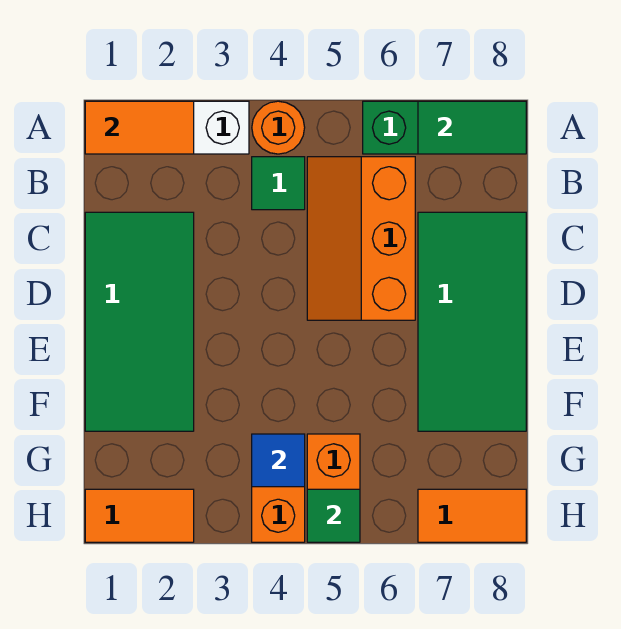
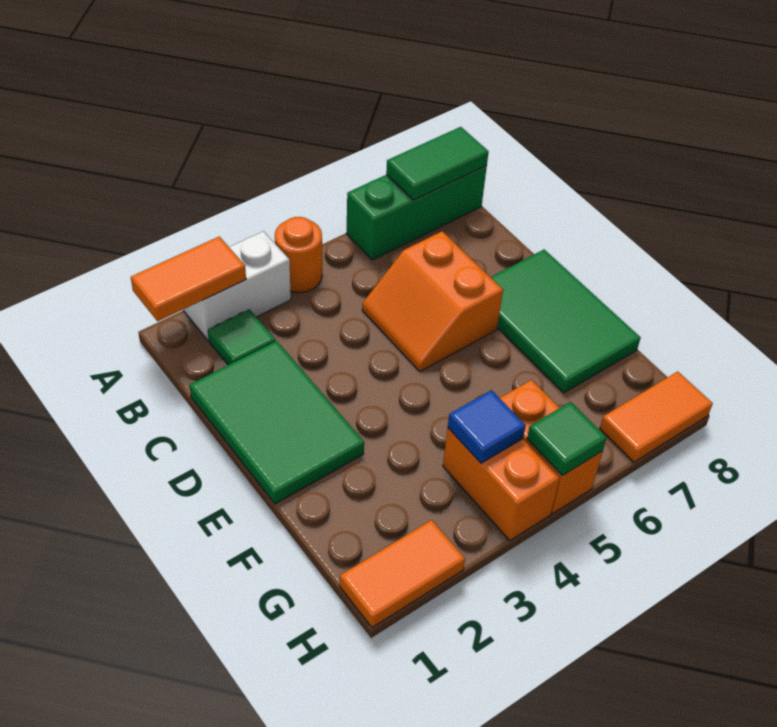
green tile B4 level 1 -> green tile B2 level 1
orange slope B5:D6 level 1 top 6 -> orange slope C5:D6 level 1 top 6
green tile C1:F2 level 1 -> green tile C1:E2 level 1
green tile C7:F8 level 1 -> green tile D7:F8 level 1

